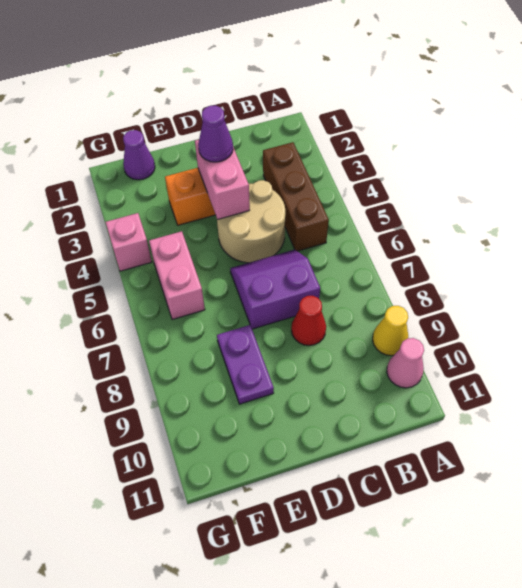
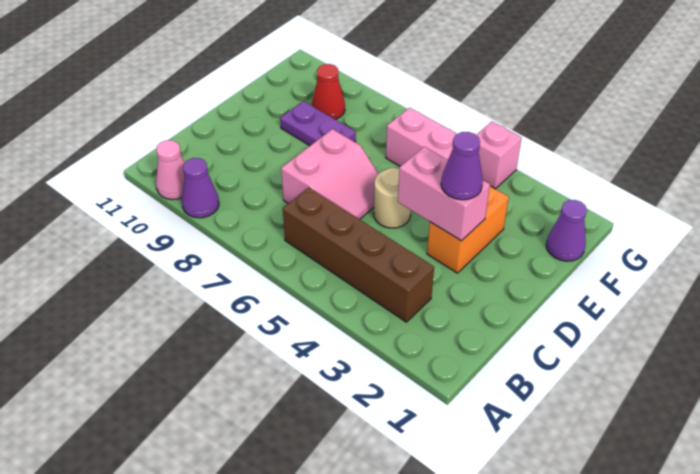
yellow cone A9 level 1 -> purple cone A9 level 1
brown brick B3:B5 level 1 -> brown brick B3:B6 level 1
tan round brick C4:D5 level 1 -> tan round brick D5 level 1
purple slope C6:D7 level 1 top 7 -> pink slope C6:D7 level 1 top 7
red cone C8 level 1 -> red cone F9 level 1

